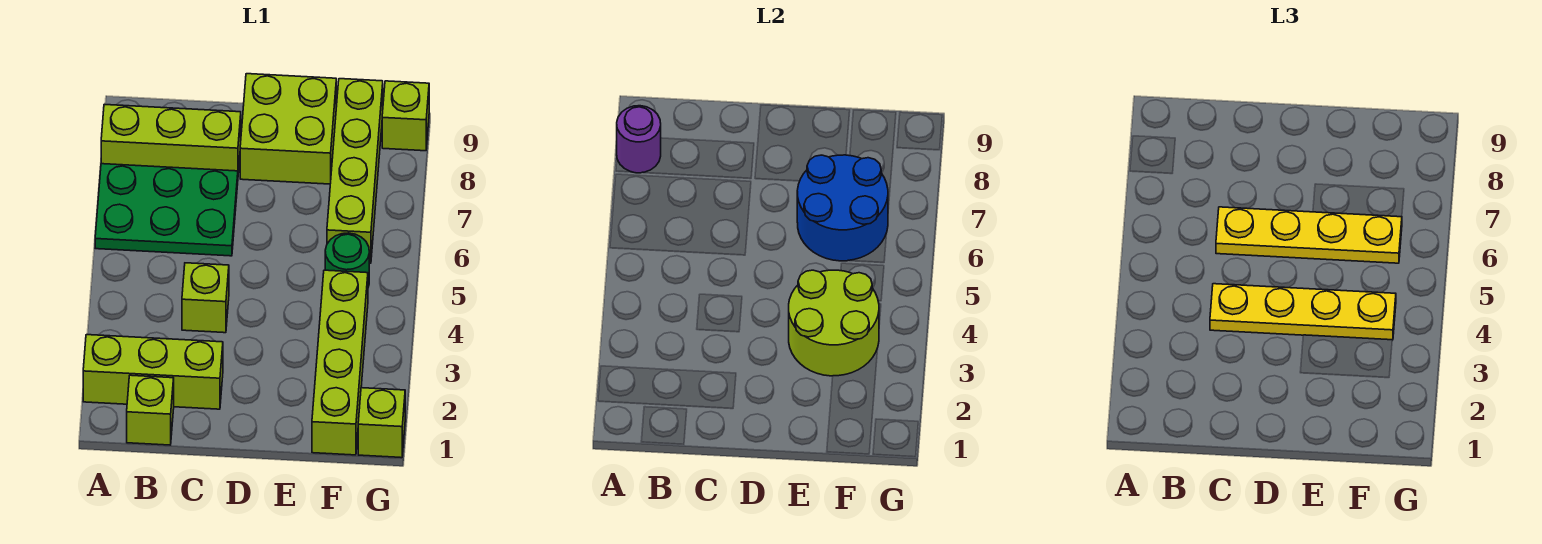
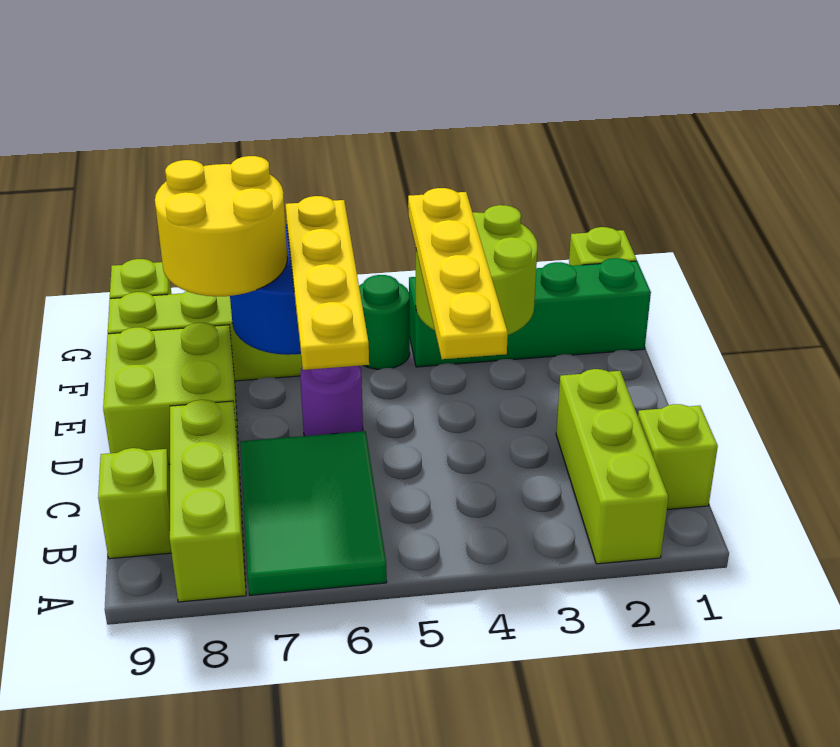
green plate A6:C7 level 1 -> green tile A6:C7 level 1
purple round brick A8 level 2 -> purple round brick D6 level 1
lime brick C4 level 1 -> lime brick B9 level 1
none -> yellow round brick E7:F8 level 3
lime brick F1:F4 level 1 -> green brick F1:F4 level 1

